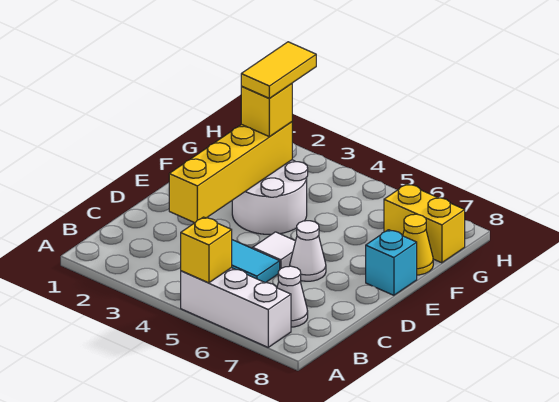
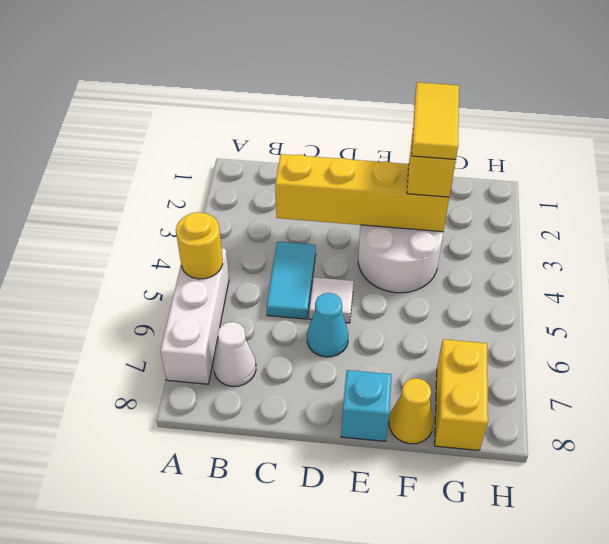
yellow brick A5 level 2 -> yellow round brick A5 level 2
white cone D6 level 1 -> cyan cone D6 level 1
yellow tile F3:G3 level 4 -> yellow tile F2:F3 level 4

